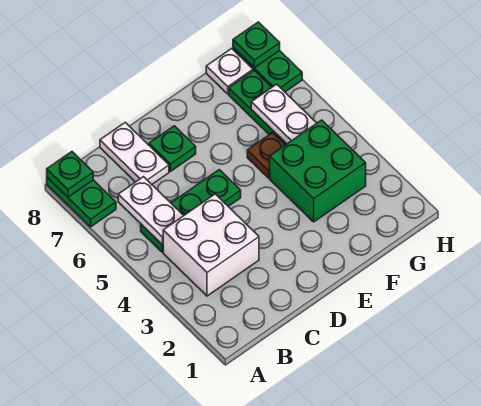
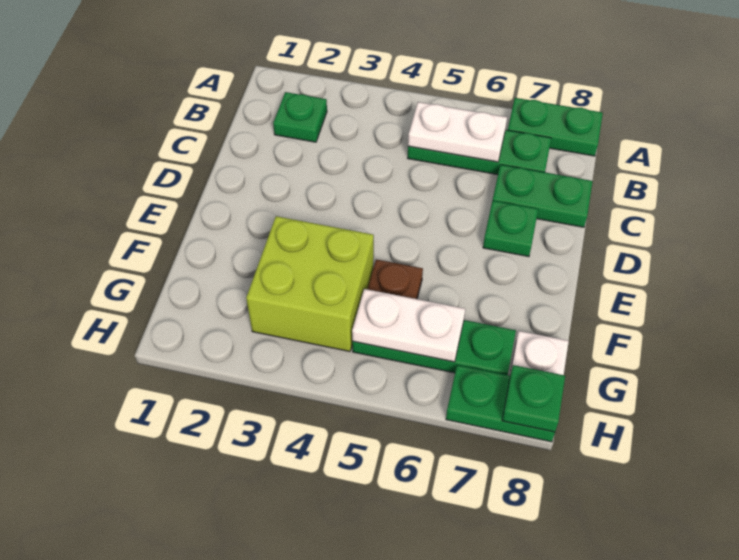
green plate A8 level 2 -> green plate B2 level 1
white brick B3:C4 level 1 -> none
green plate B5:D5 level 1 -> green plate B5:B7 level 1
white plate C7:C8 level 1 -> green plate C7:C8 level 1
green brick F3:G4 level 1 -> lime brick F3:G4 level 1

